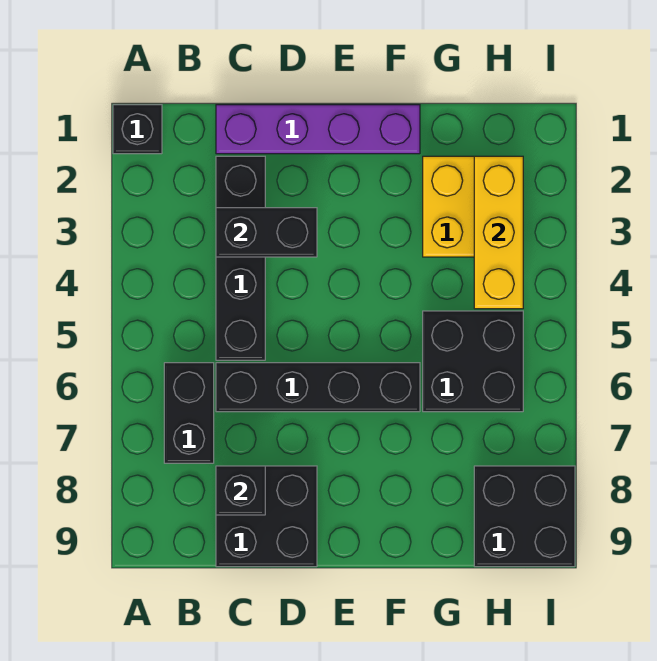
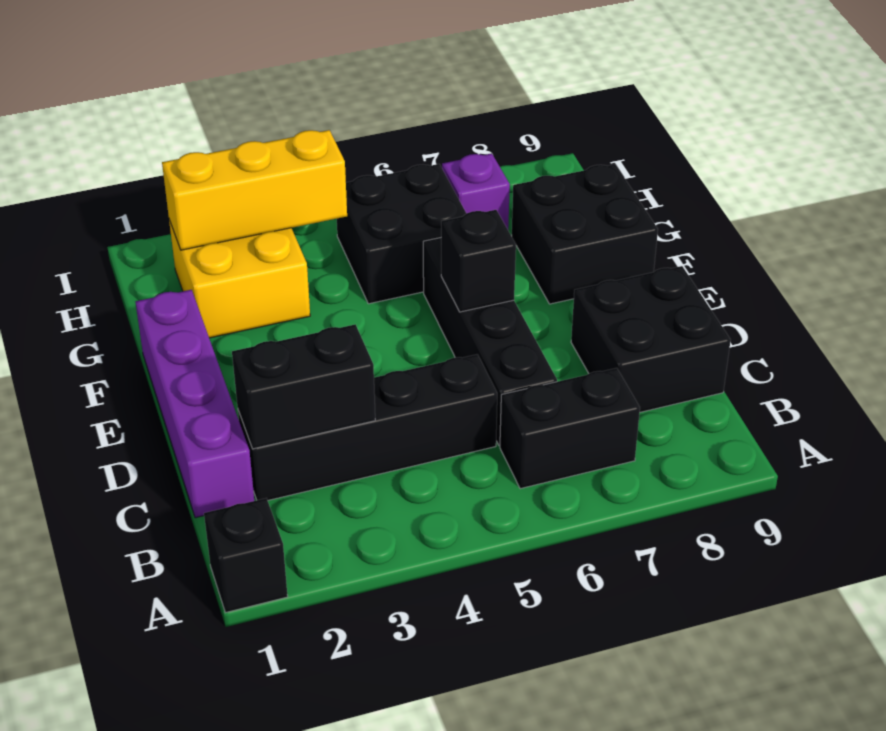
black brick C3:D3 level 2 -> black brick C2:C3 level 2
black brick C8 level 2 -> black brick E6 level 2
none -> purple brick H7 level 1
black brick H8:I9 level 1 -> black brick F8:G9 level 1

